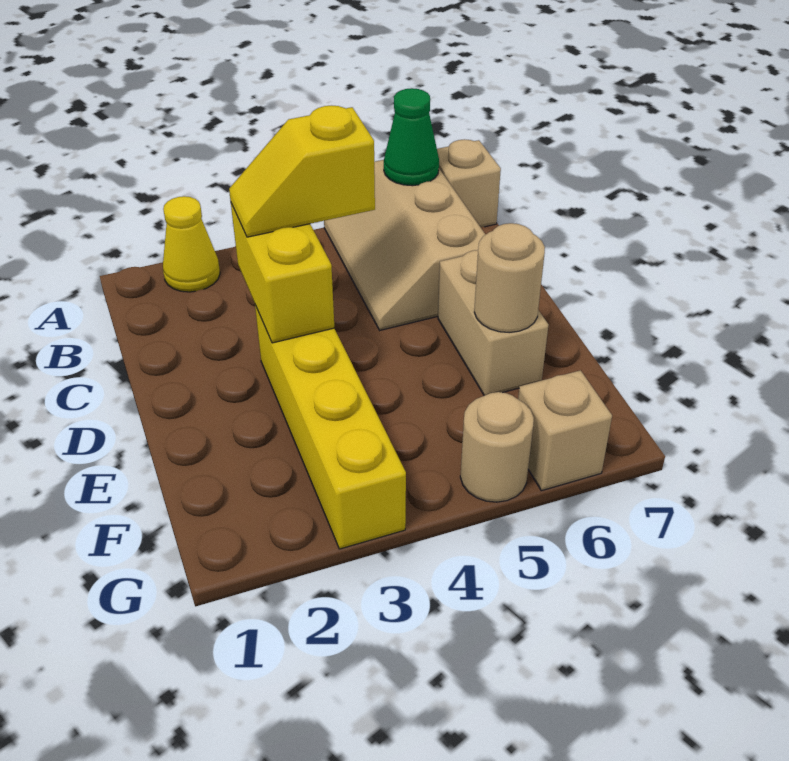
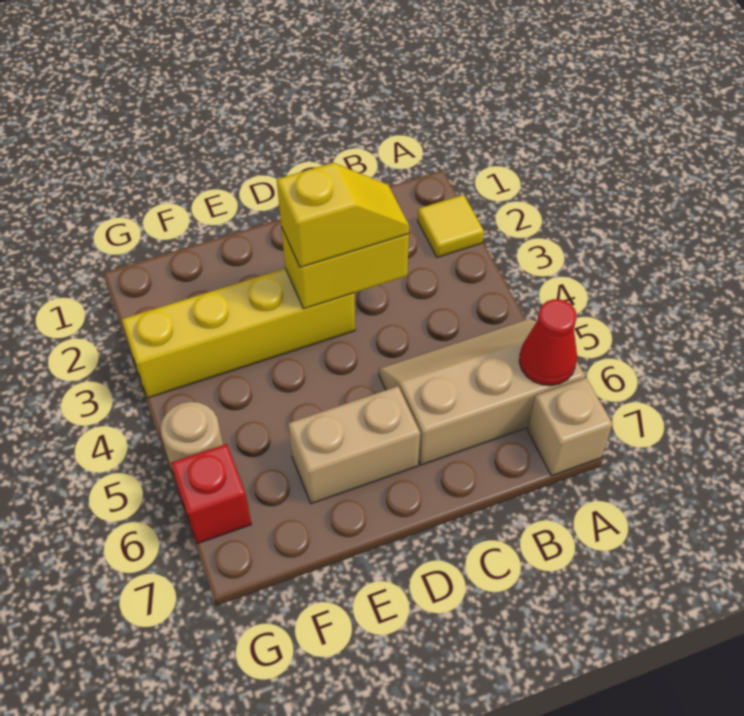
yellow cone A2 level 1 -> yellow tile A2 level 1
green cone A6 level 2 -> red cone A6 level 2
yellow slope C3:C4 level 3 top 4 -> yellow slope C3:D3 level 3 top D
tan round brick E6 level 2 -> none
tan brick G6 level 1 -> red brick G6 level 1

